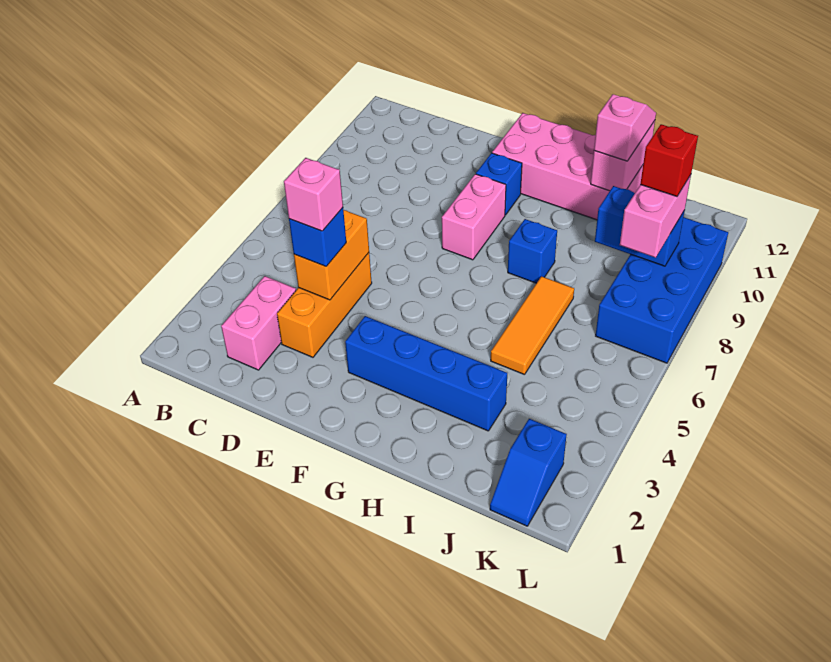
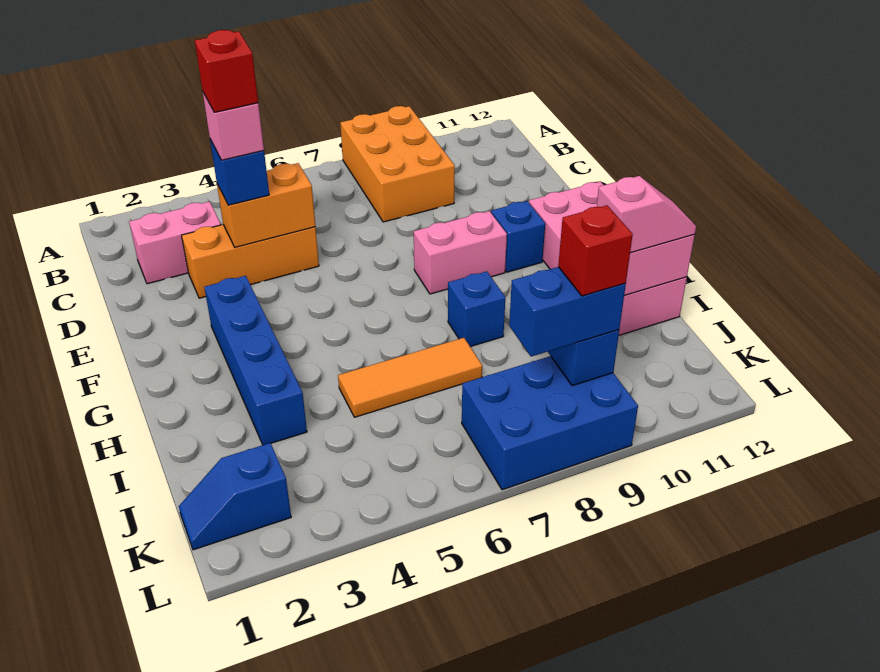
none -> orange brick A8:C9 level 1
none -> red brick D4 level 5
blue brick K7:L10 level 1 -> blue brick K7:L9 level 1
pink brick K8:K9 level 3 -> blue brick K8:K9 level 3

